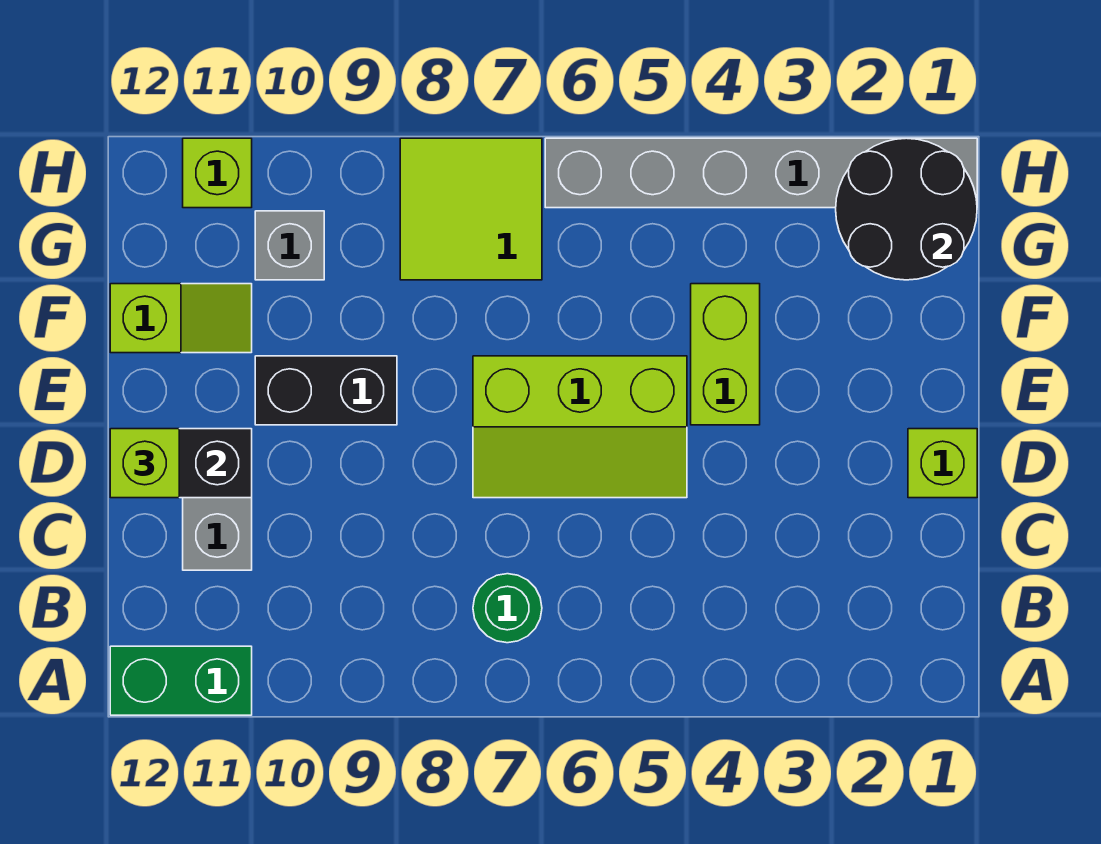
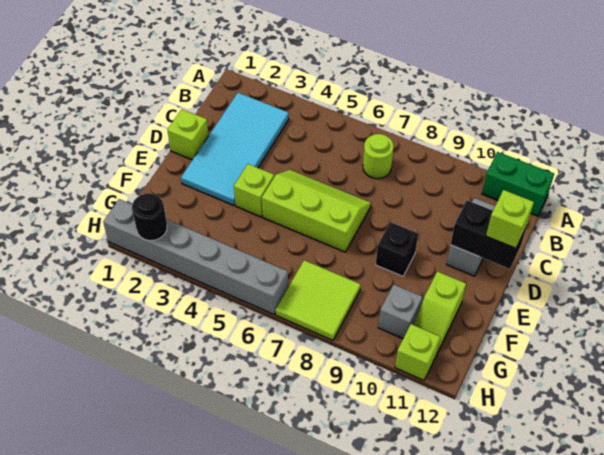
none -> cyan tile B2:E3 level 1
green round brick B7 level 1 -> lime round brick B7 level 1
lime brick E4:F4 level 1 -> lime brick E4 level 1
black brick E9:E10 level 1 -> black brick E9 level 1
lime slope F11:F12 level 1 top 12 -> lime slope F11:G11 level 1 top F
black round brick G1:H2 level 2 -> black round brick H2 level 2

